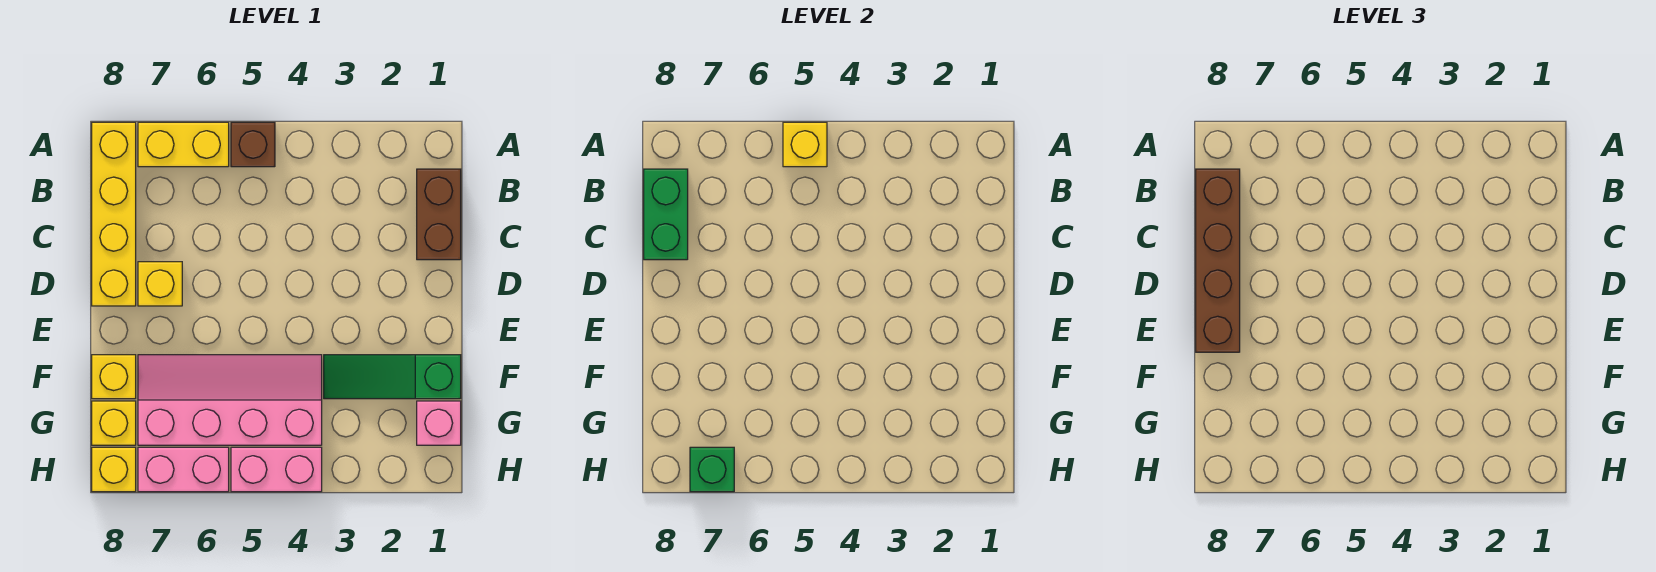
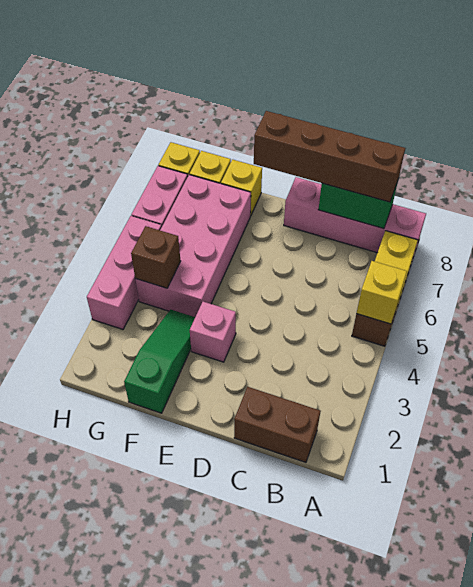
yellow brick A8:D8 level 1 -> pink brick A8:D8 level 1
yellow brick D7 level 1 -> none
pink slope F4:G7 level 1 top G -> pink brick F4:G7 level 1
pink brick G1 level 1 -> pink brick E3 level 1
none -> brown brick G4 level 2
pink brick H4:H5 level 1 -> pink brick H3:H5 level 1
green brick H7 level 2 -> none

